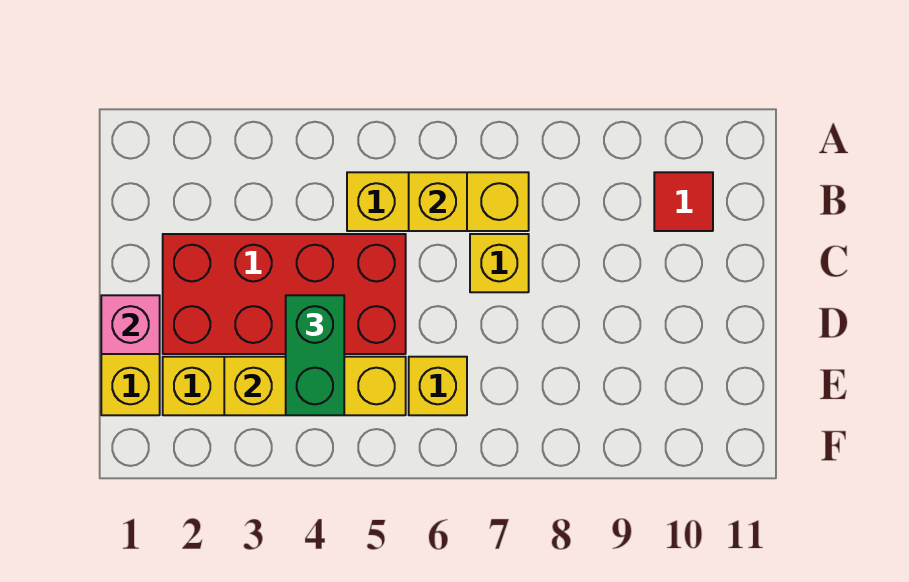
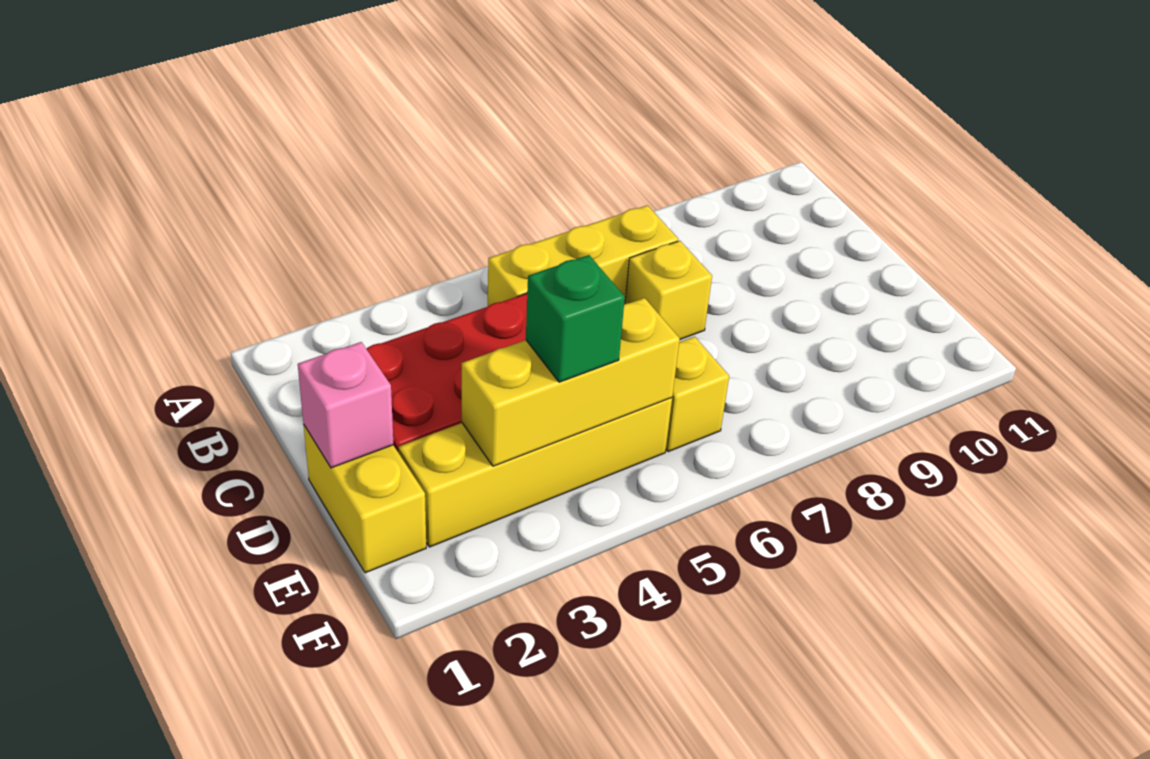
yellow brick B6 level 2 -> none
red tile B10 level 1 -> none
green brick D4:E4 level 3 -> green brick E4 level 3

